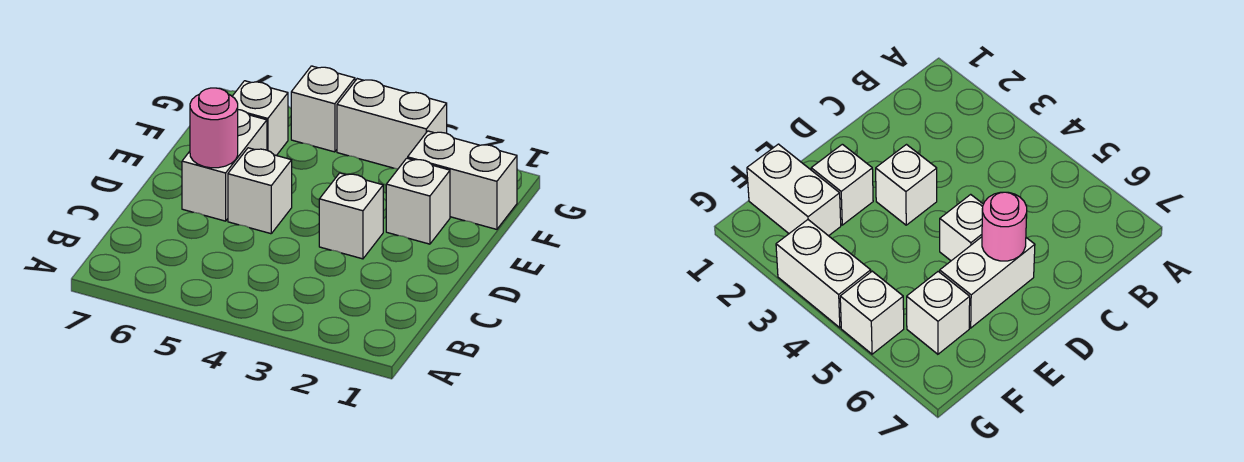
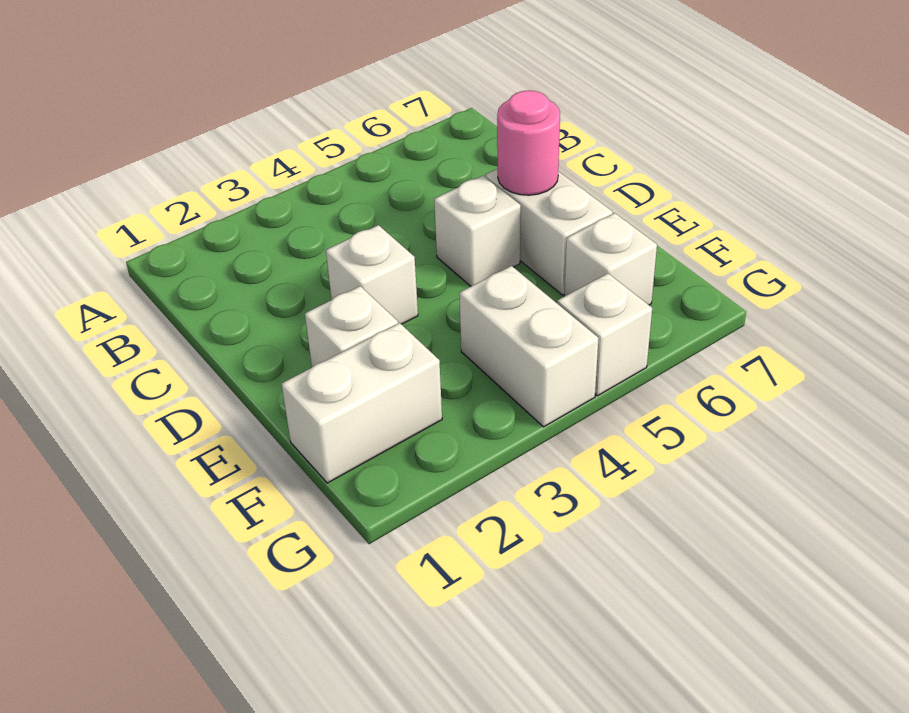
white brick G3:G4 level 1 -> white brick F4:G4 level 1

